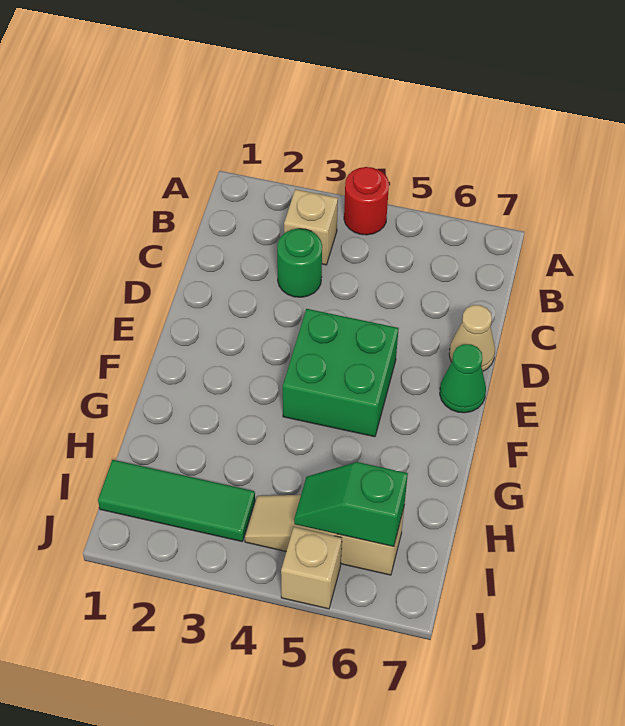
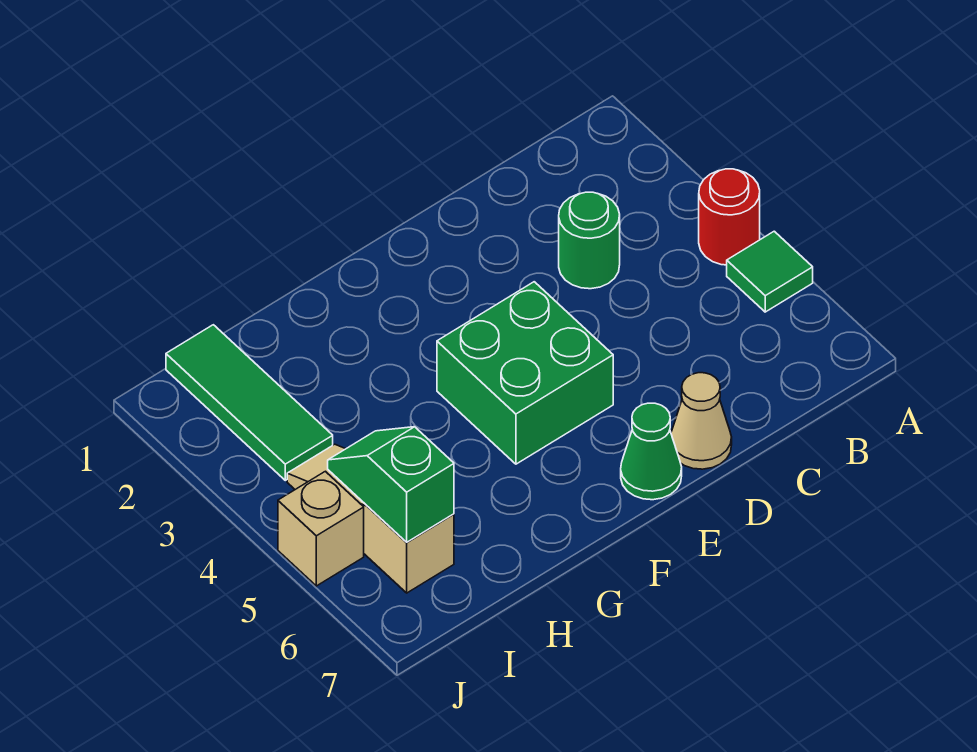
none -> green tile A5 level 1
tan brick B3 level 1 -> none

